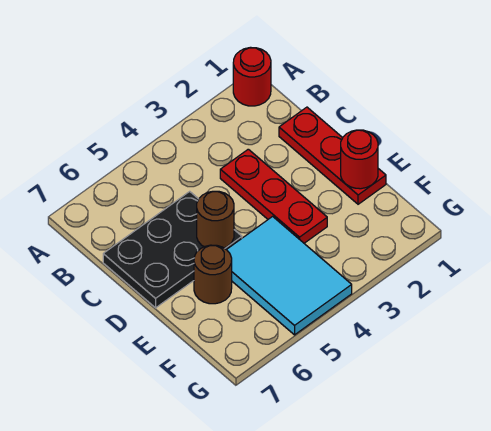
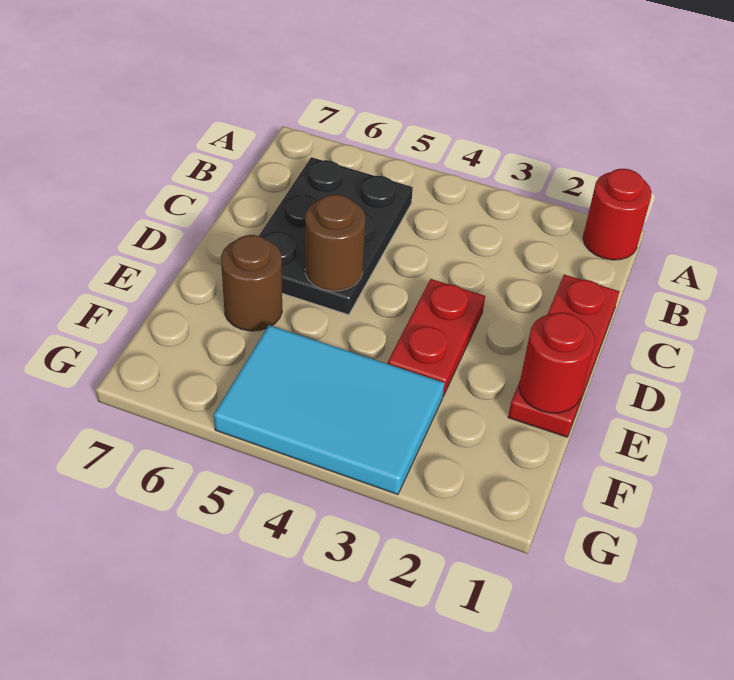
red plate C3:E3 level 1 -> red plate D3:E3 level 1
black plate C5:D7 level 1 -> black plate B5:D6 level 1
cyan tile E4:G5 level 1 -> cyan tile F3:G5 level 1

